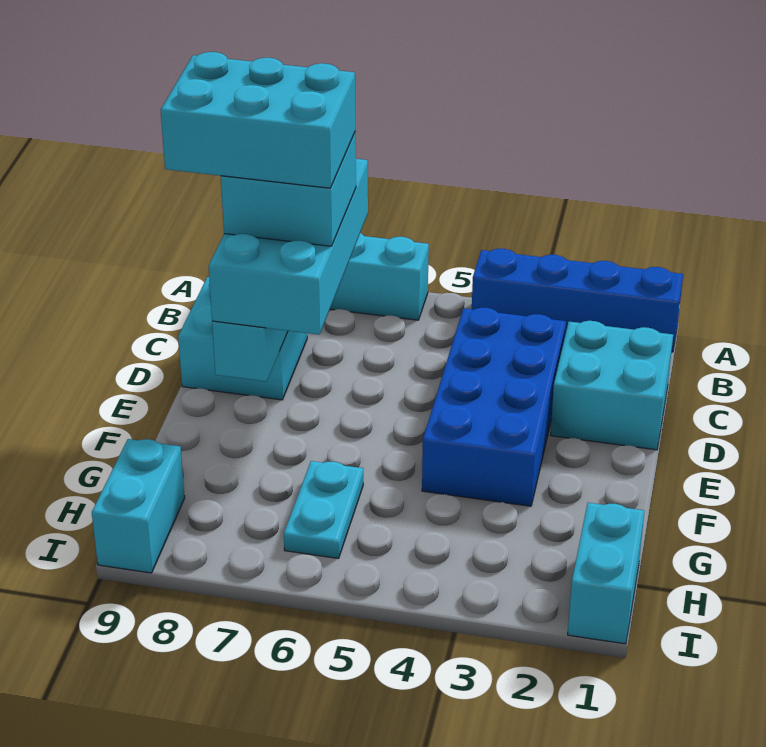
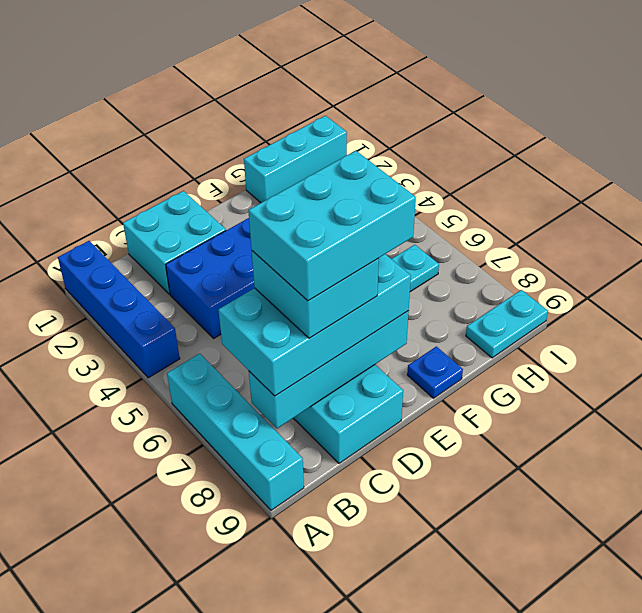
cyan brick C7:D9 level 5 -> cyan brick C7:E8 level 5
none -> blue plate F9 level 1
cyan brick H1:I1 level 1 -> cyan brick G1:I1 level 1
cyan brick H9:I9 level 1 -> cyan plate H9:I9 level 1

